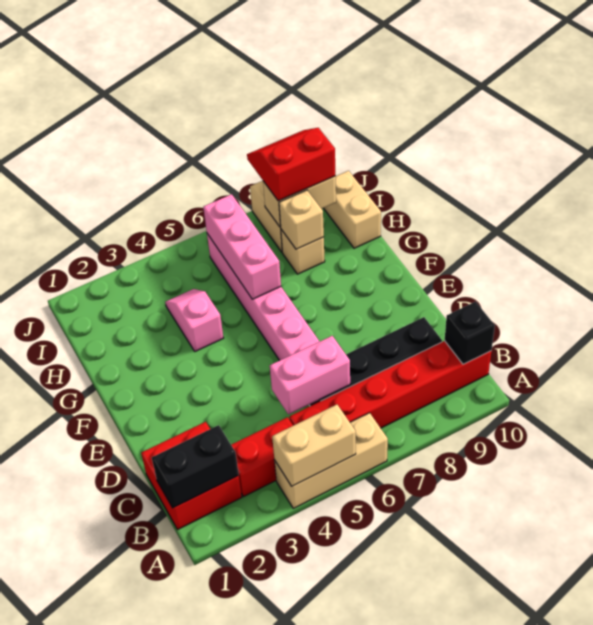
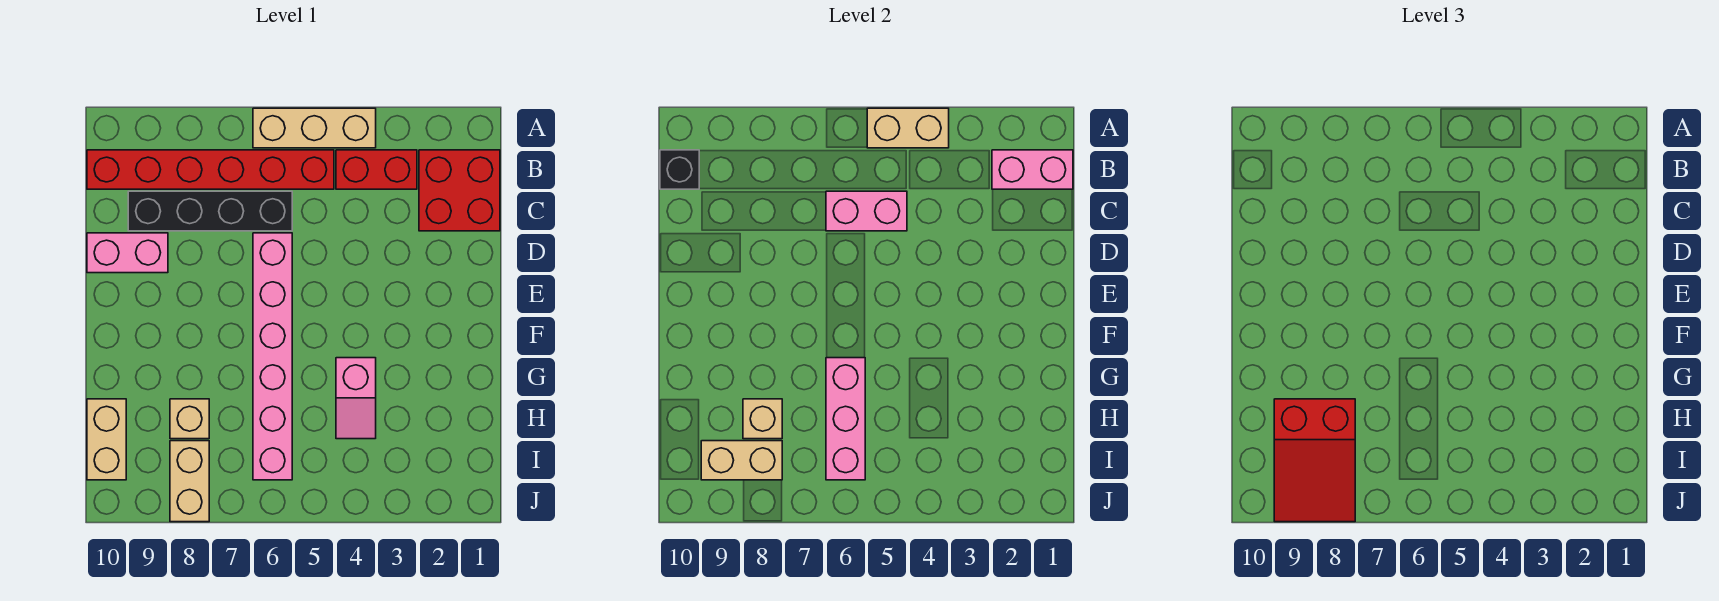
black brick B1:B2 level 2 -> pink brick B1:B2 level 2
none -> pink brick D9:D10 level 1
red slope I8:J9 level 3 top I -> red slope H8:J9 level 3 top H

